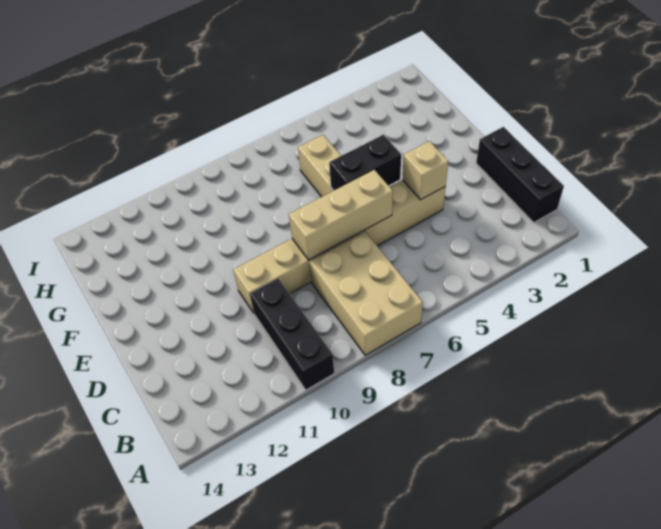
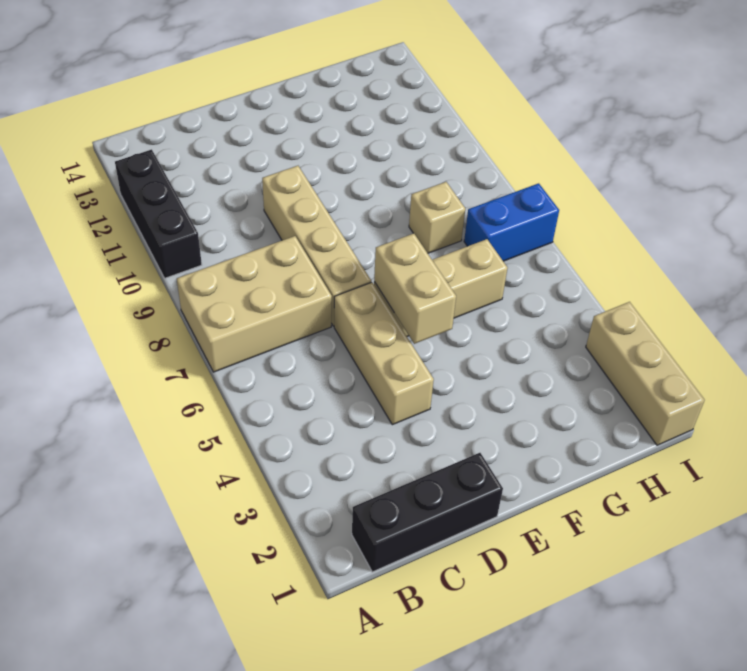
black brick A10:C10 level 1 -> black brick A10:A12 level 1
tan brick D4 level 2 -> tan brick G8 level 1
tan brick D6:D8 level 2 -> tan brick I1:I3 level 1
black brick E5:E6 level 2 -> tan brick E5:E6 level 2
none -> blue brick H7:I7 level 1

